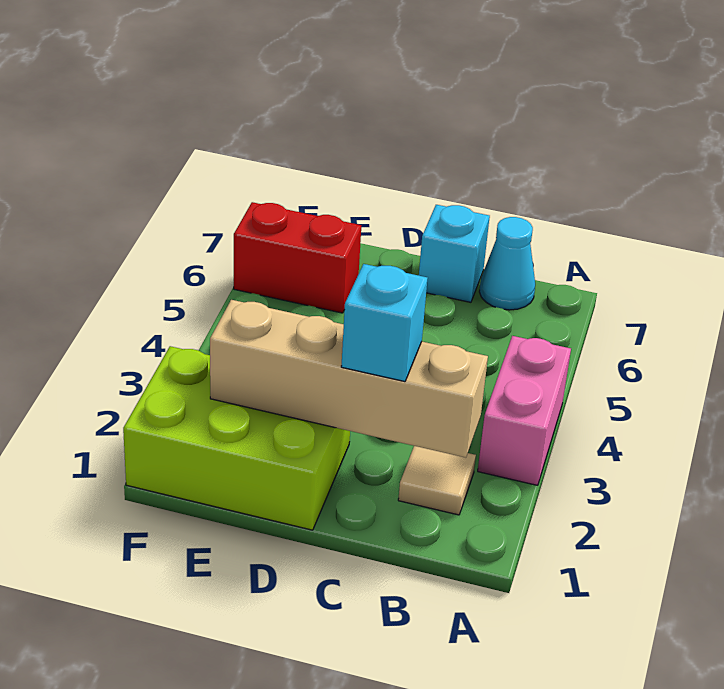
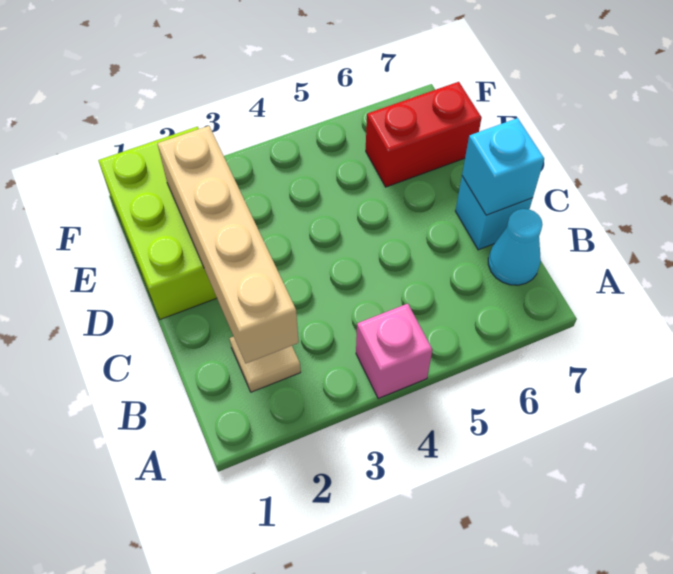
pink brick A3:A4 level 1 -> pink brick A4 level 1
cyan brick C2 level 3 -> cyan brick C7 level 2
red brick E6:F6 level 1 -> red brick E6:E7 level 1

